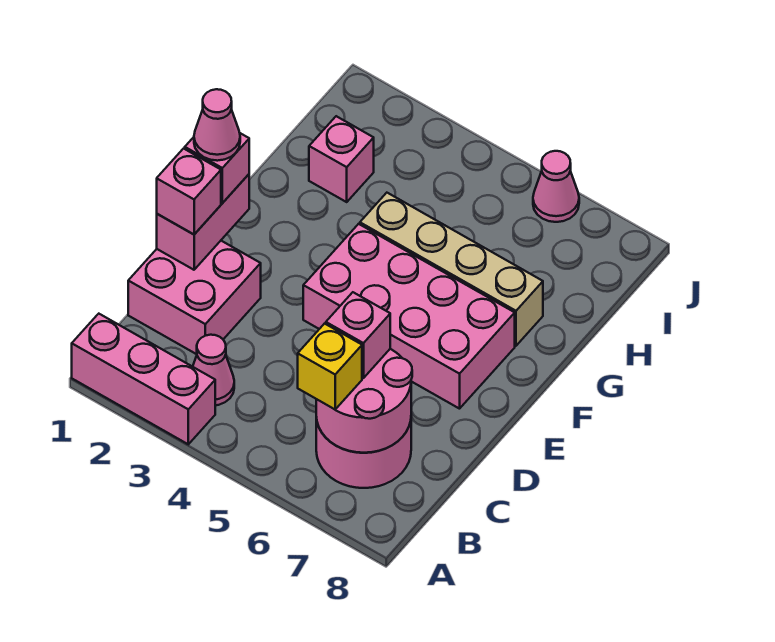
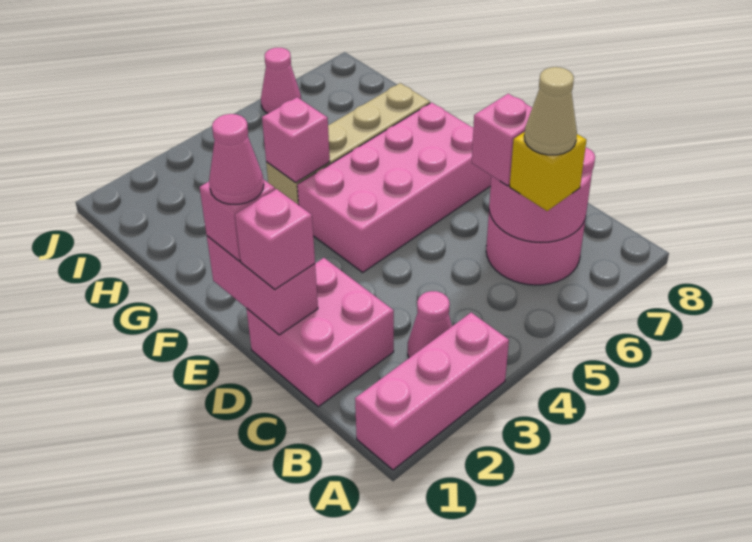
none -> tan cone B6 level 4
pink brick H2 level 1 -> pink brick G4 level 2

